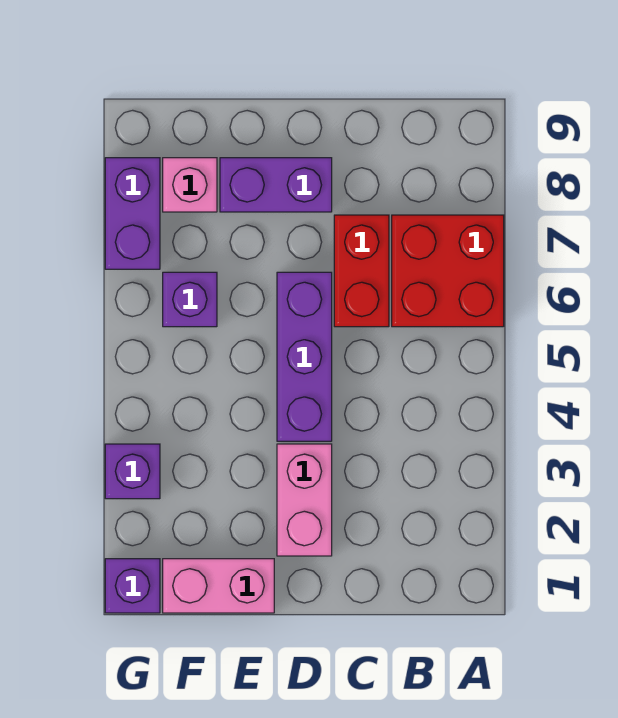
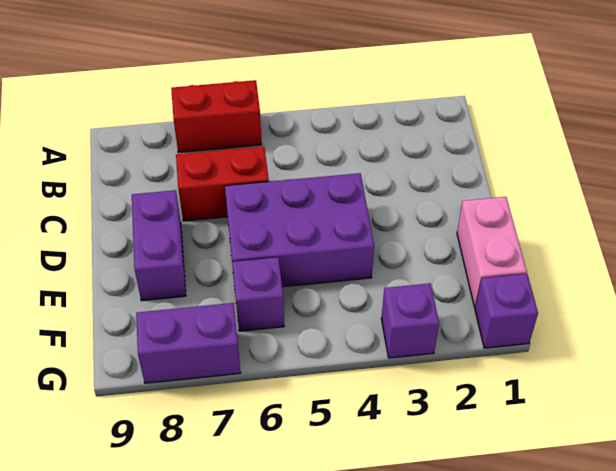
red brick A6:B7 level 1 -> red brick A6:A7 level 1
pink brick D2:D3 level 1 -> none
purple brick D4:D6 level 1 -> purple brick D4:E6 level 1
pink brick F8 level 1 -> none

